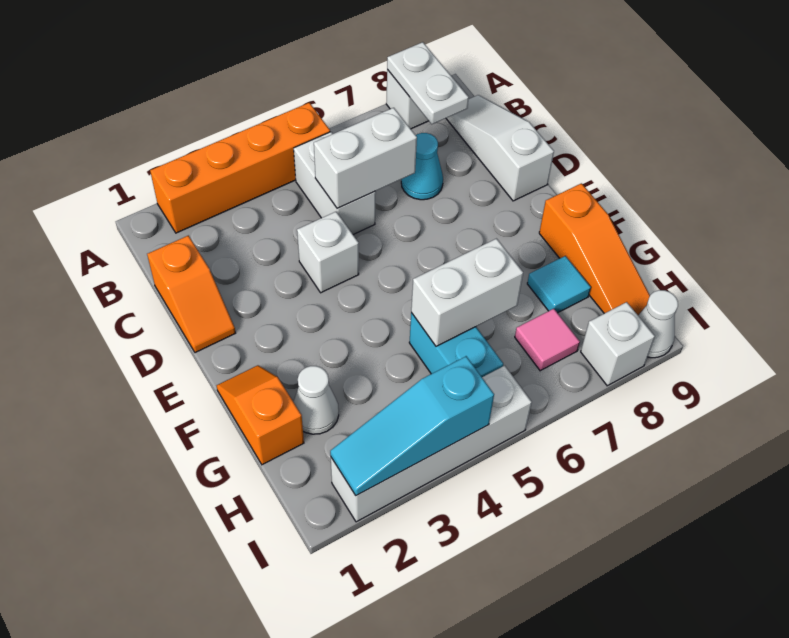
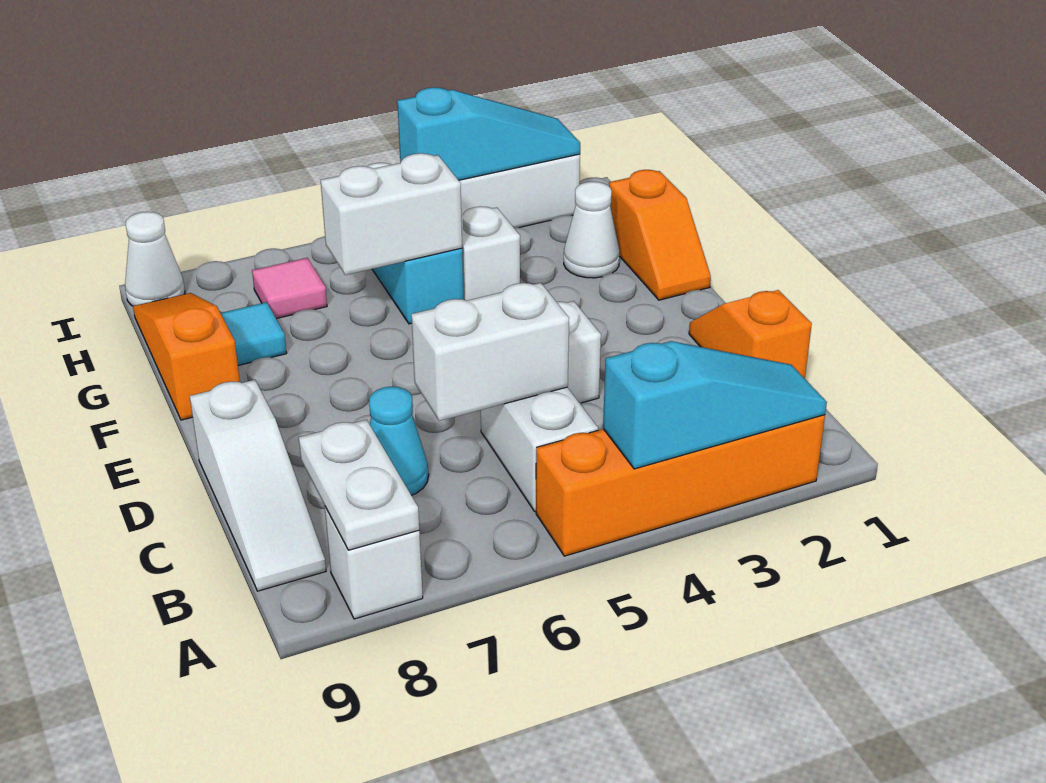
none -> cyan slope A2:A4 level 2 top 4
white brick I8 level 1 -> white brick G4 level 1

